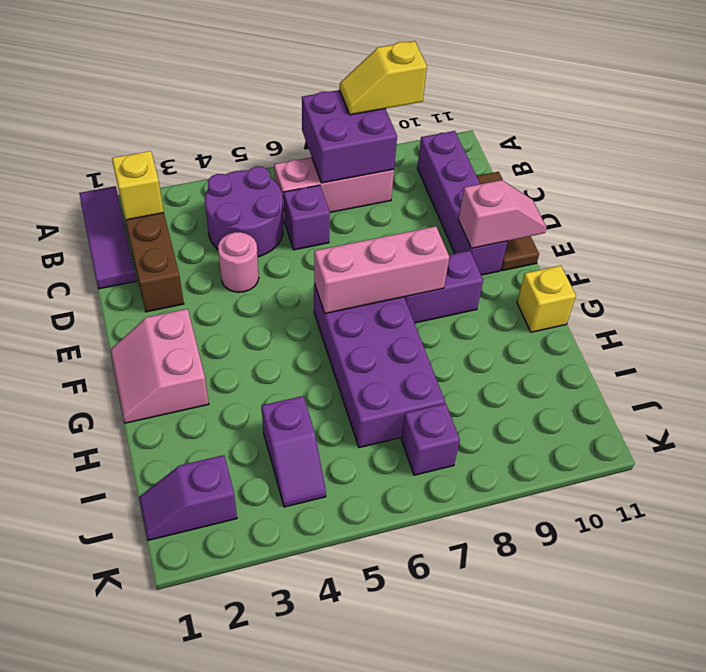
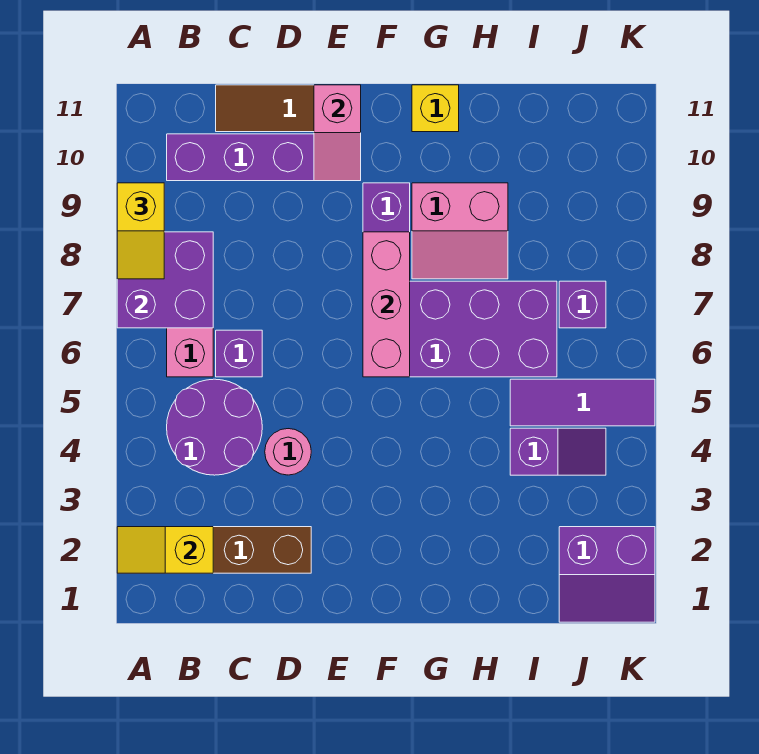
purple tile A1:C1 level 1 -> purple tile I5:K5 level 1
pink slope E10:E11 level 2 top 10 -> pink slope E10:E11 level 2 top 11
pink slope F1:G2 level 1 top 2 -> pink slope G8:H9 level 1 top 9
purple slope J1:J2 level 1 top 2 -> purple slope J1:K2 level 1 top 2

